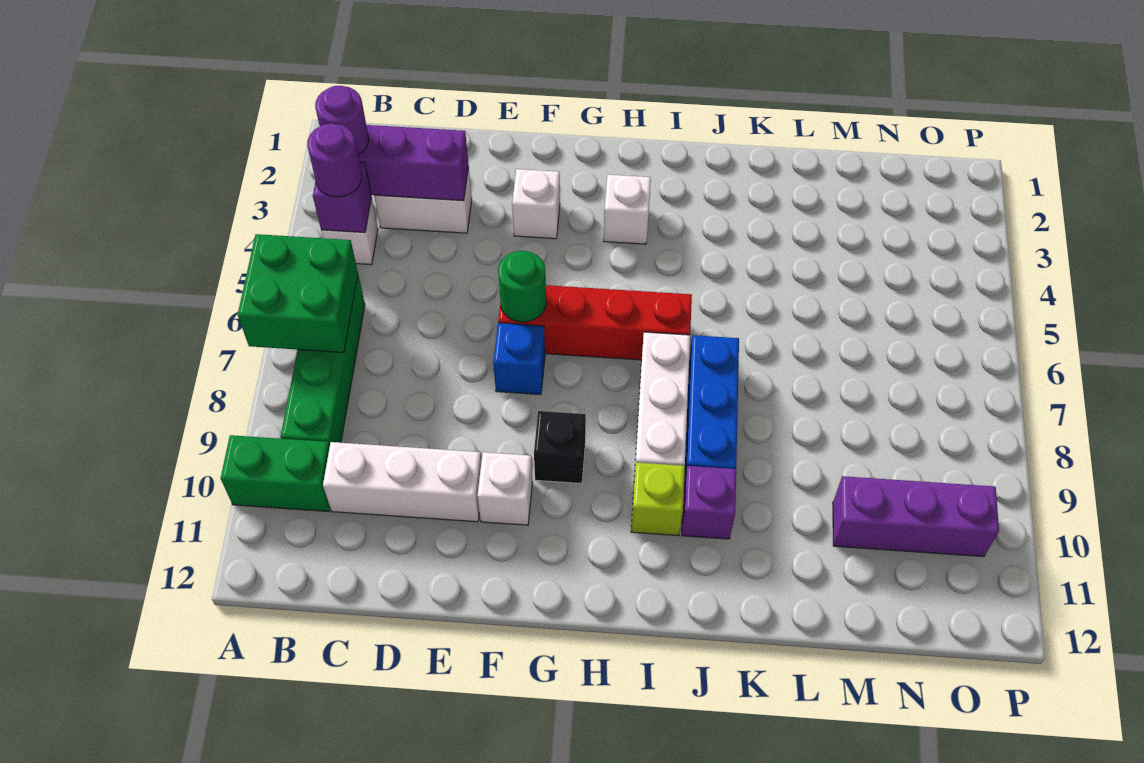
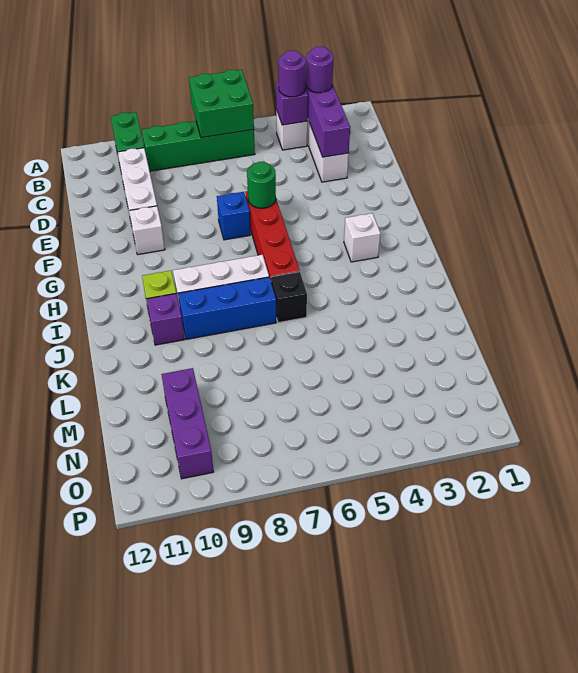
white brick F3 level 1 -> none
black brick G9 level 1 -> black brick J6 level 1

